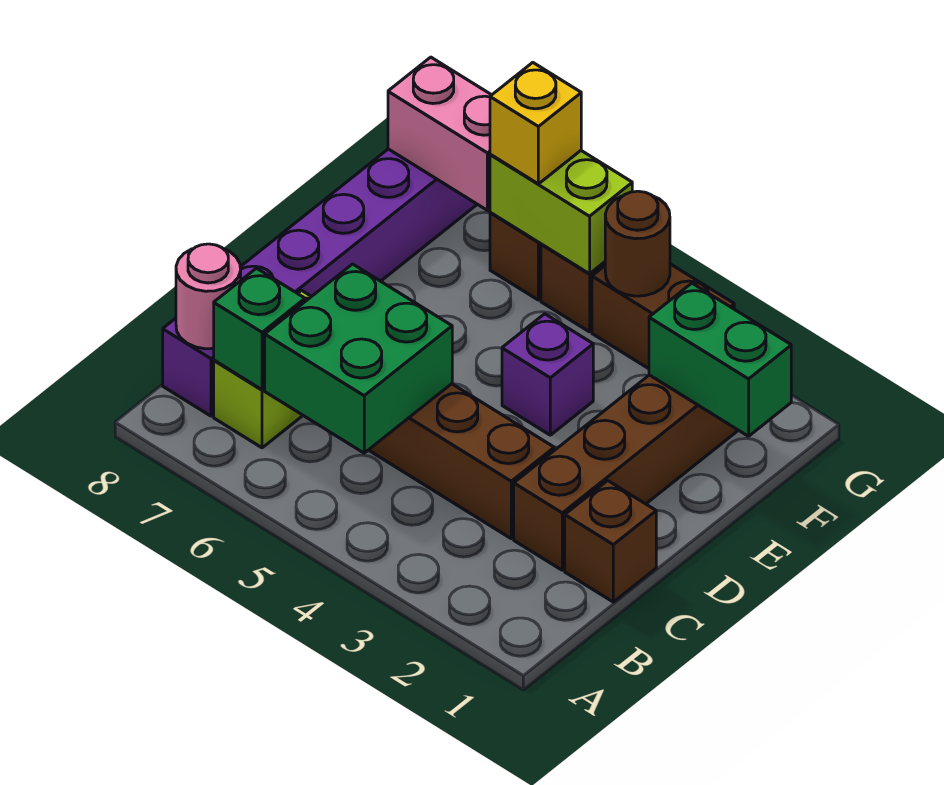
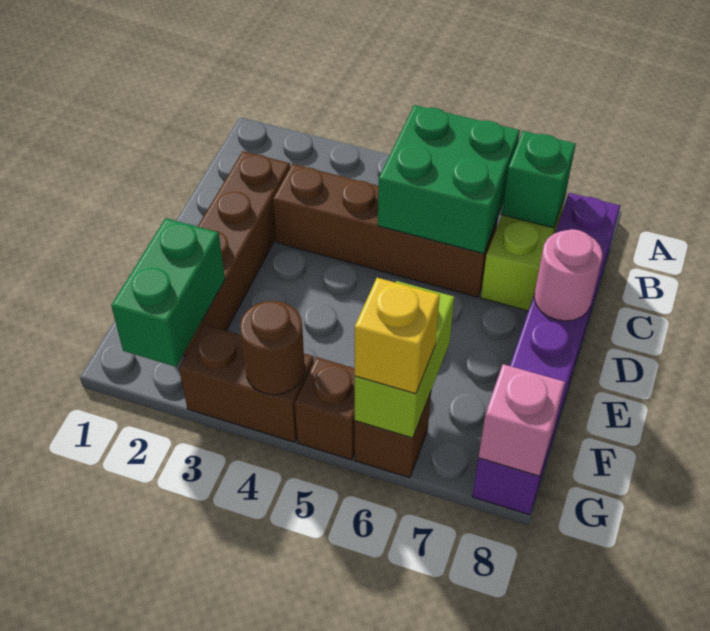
pink round brick B8 level 2 -> pink round brick D8 level 2
brown brick C1 level 1 -> none
purple brick E4 level 1 -> none
green brick F1:F2 level 2 -> green brick F2:G2 level 2
lime brick G5:G6 level 2 -> lime brick F6:G6 level 2
pink brick G7:G8 level 2 -> pink brick G8 level 2

